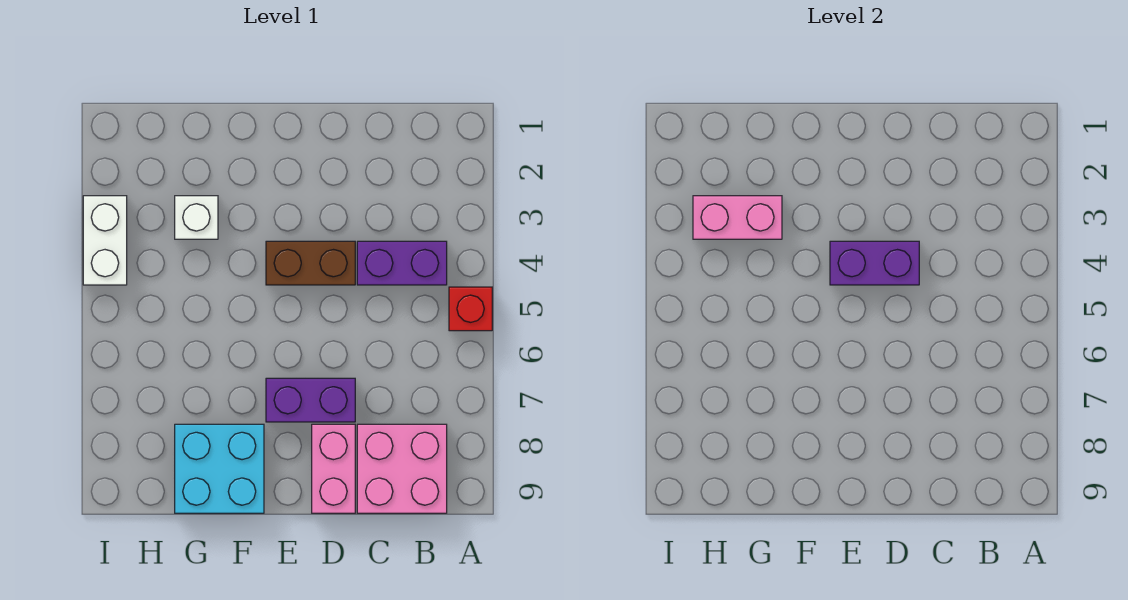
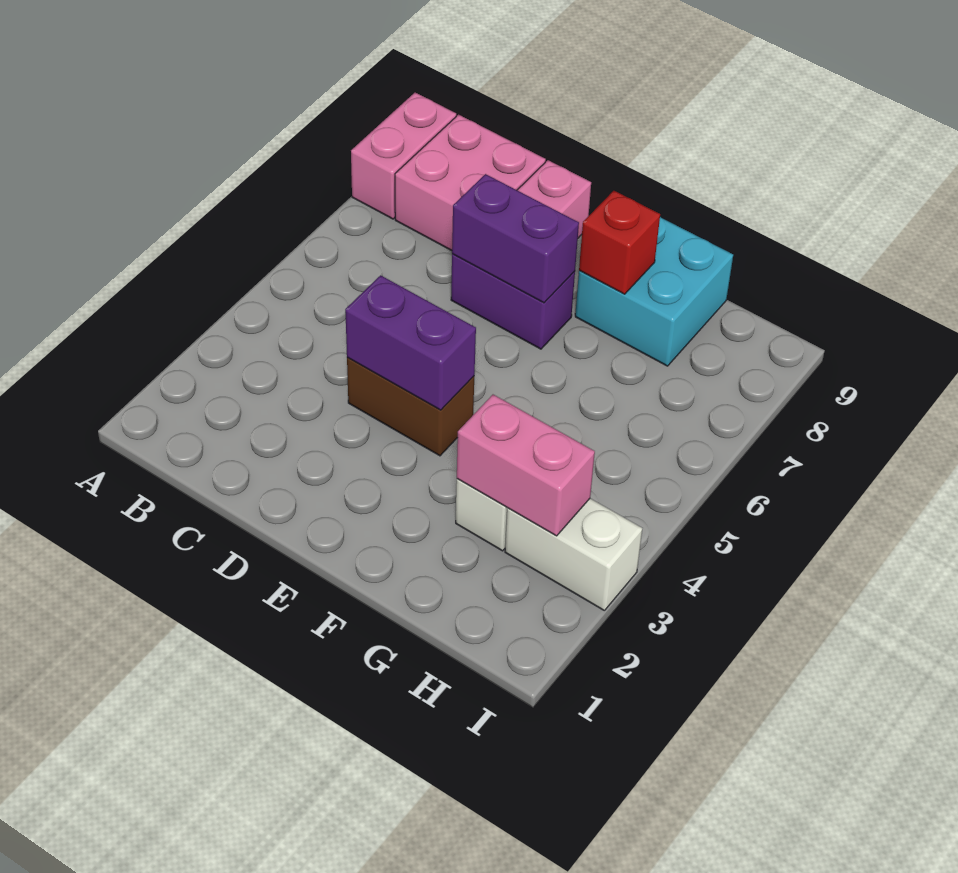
red brick A5 level 1 -> red brick F8 level 2
none -> pink brick A8:A9 level 1
purple brick B4:C4 level 1 -> purple brick D7:E7 level 2
white brick I3:I4 level 1 -> white brick H3:I3 level 1

